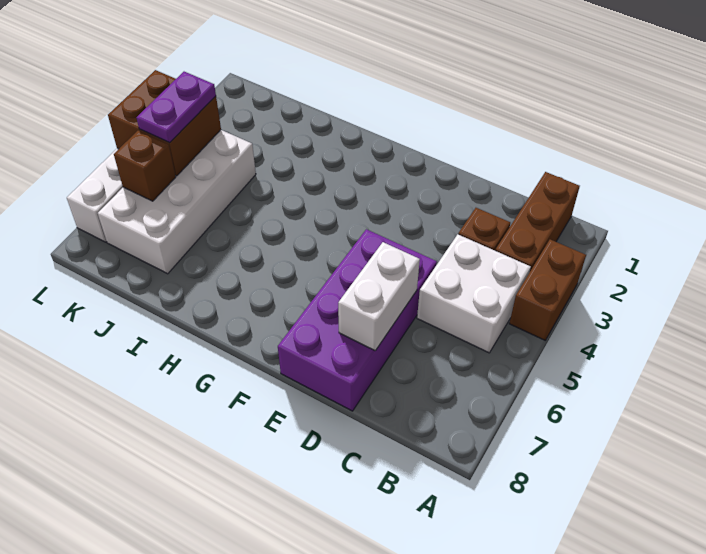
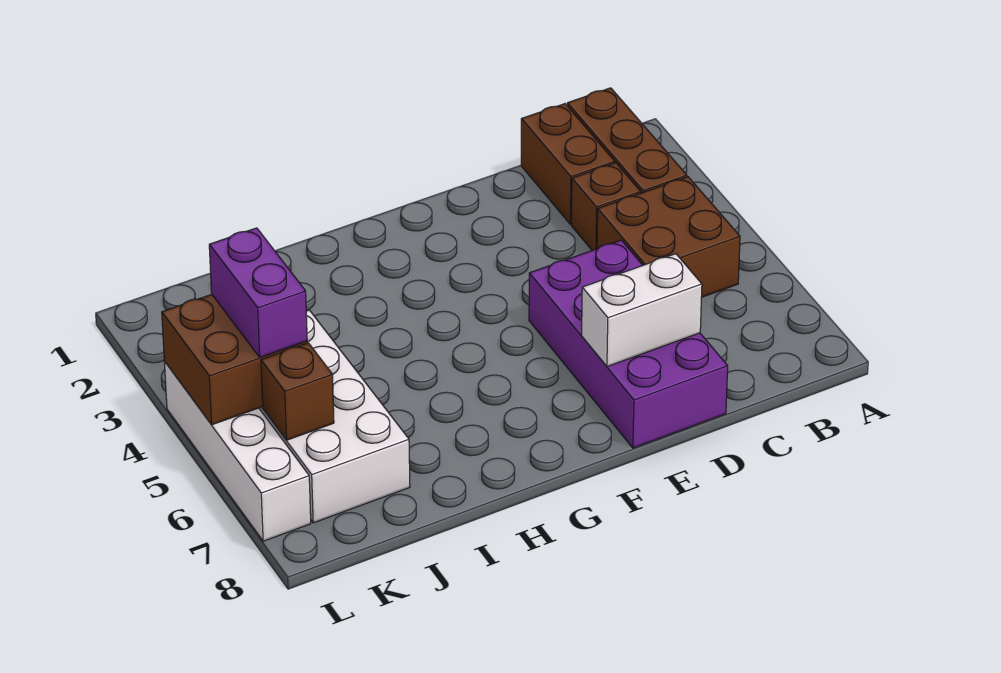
brown brick A3:A4 level 1 -> brown brick C1:C2 level 1
white brick B4:C5 level 1 -> brown brick B4:C5 level 1
white brick D6:D7 level 2 -> white brick D7:E7 level 2
purple plate K4:K5 level 3 -> purple brick K4:K5 level 3

